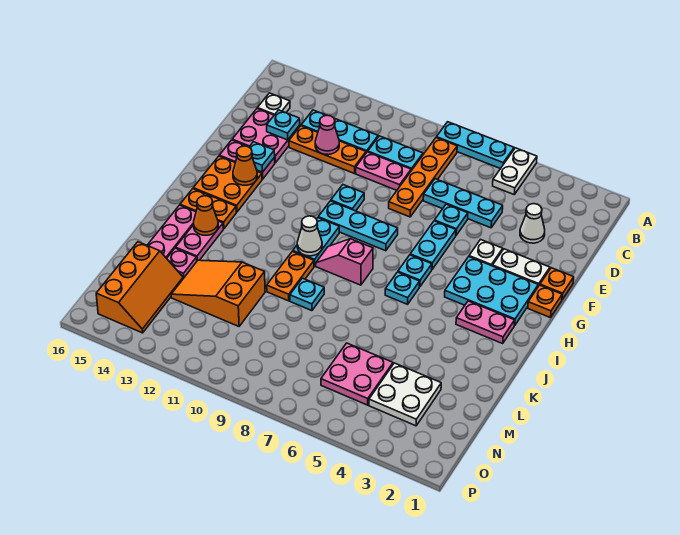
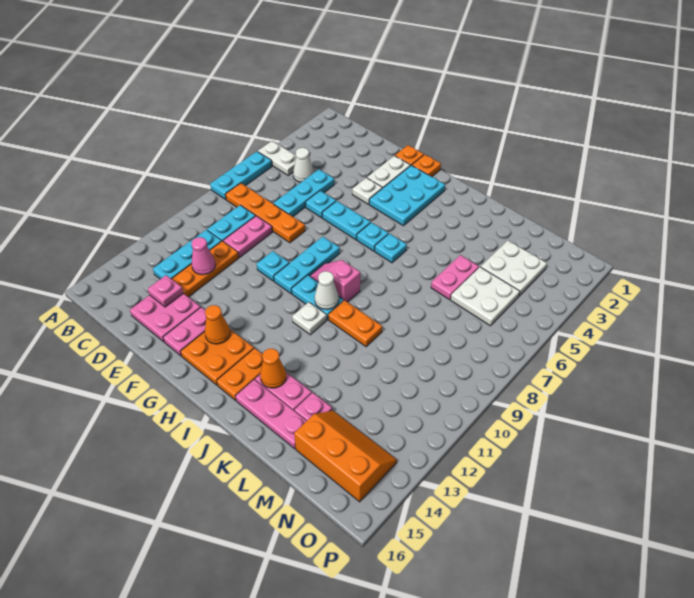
white plate C15 level 1 -> white plate I11 level 1
white cone D3 level 1 -> white cone C5 level 1
cyan plate D14 level 2 -> pink plate D14 level 2
cyan plate F14 level 2 -> none
pink plate I2:I3 level 1 -> pink plate L5:L6 level 1
pink slope I8:I9 level 1 top 8 -> pink slope H9:I9 level 1 top I
cyan plate K9 level 1 -> none
orange slope L11:M13 level 1 top 11 -> none
pink plate M5:N6 level 1 -> white plate M5:N6 level 1

